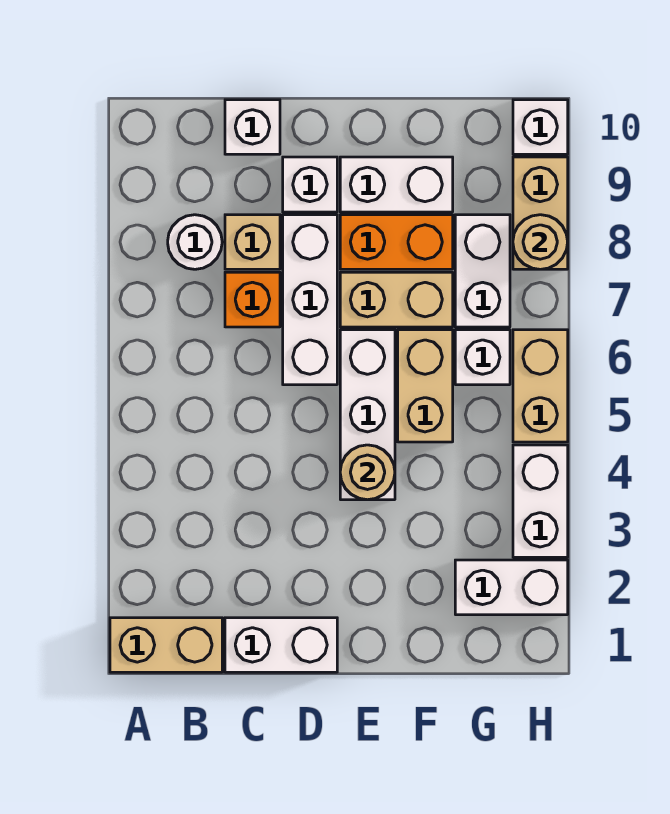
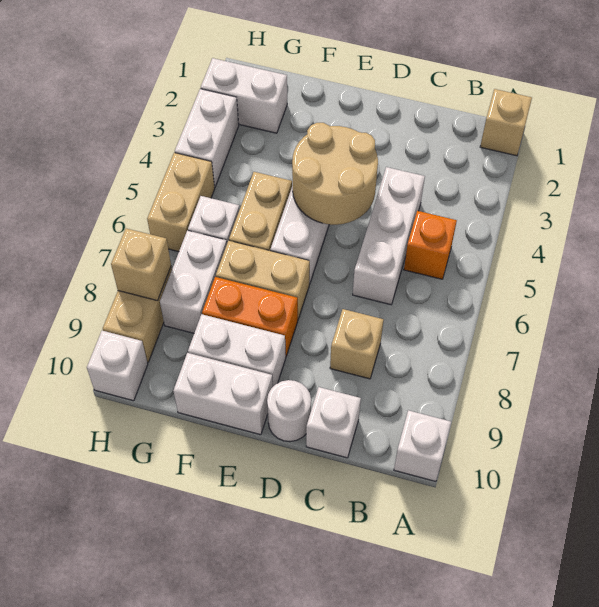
tan brick A1:B1 level 1 -> tan brick A1 level 1
white round brick B8 level 1 -> white round brick D10 level 1
white brick C1:D1 level 1 -> white brick E10:F10 level 1
orange brick C7 level 1 -> orange brick B5 level 1
white brick D6:D8 level 1 -> white brick C4:C6 level 1
white brick D9 level 1 -> white brick A10 level 1
tan round brick E4 level 2 -> tan round brick D4:E5 level 2
tan round brick H8 level 2 -> tan brick H8 level 2

